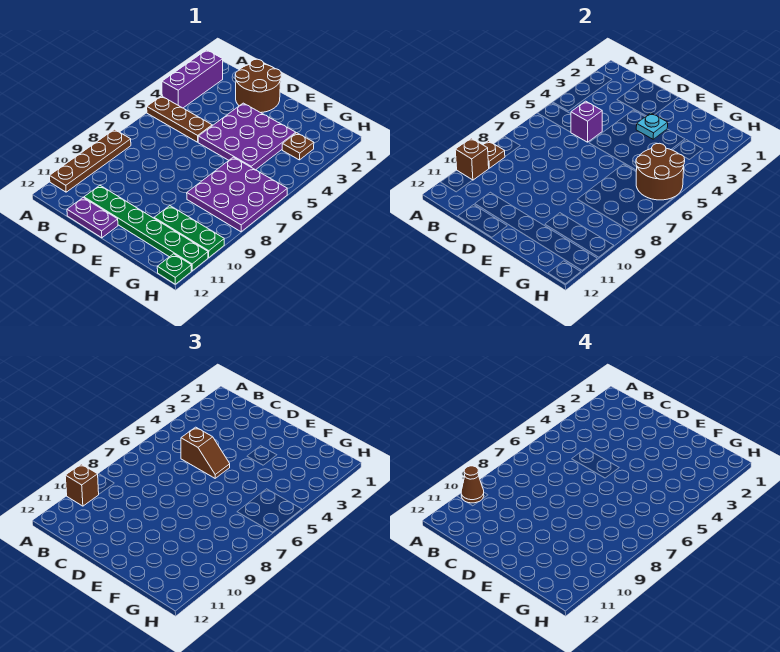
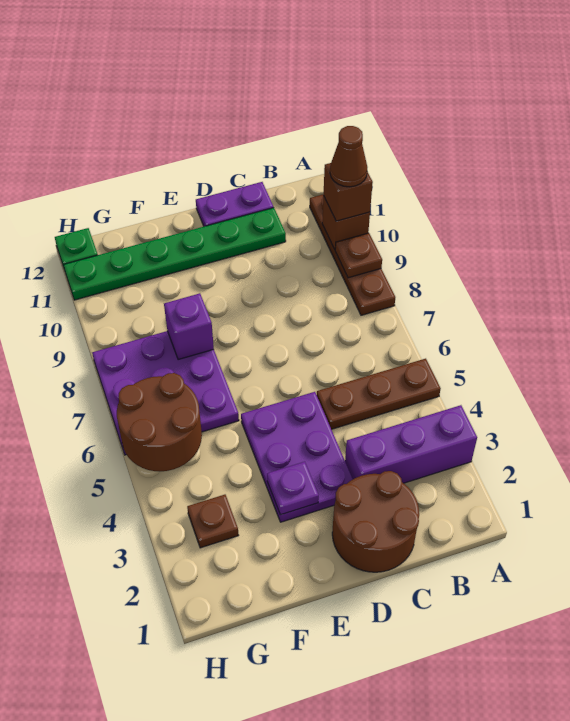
purple brick A2:A4 level 1 -> purple brick A3:C3 level 1
purple brick C5 level 2 -> purple brick F8 level 2
brown slope C5:D5 level 3 top C -> none
purple plate D3:F5 level 1 -> purple plate D3:E5 level 1
cyan plate E3 level 2 -> purple plate E3 level 2
green plate F10:H10 level 1 -> none

